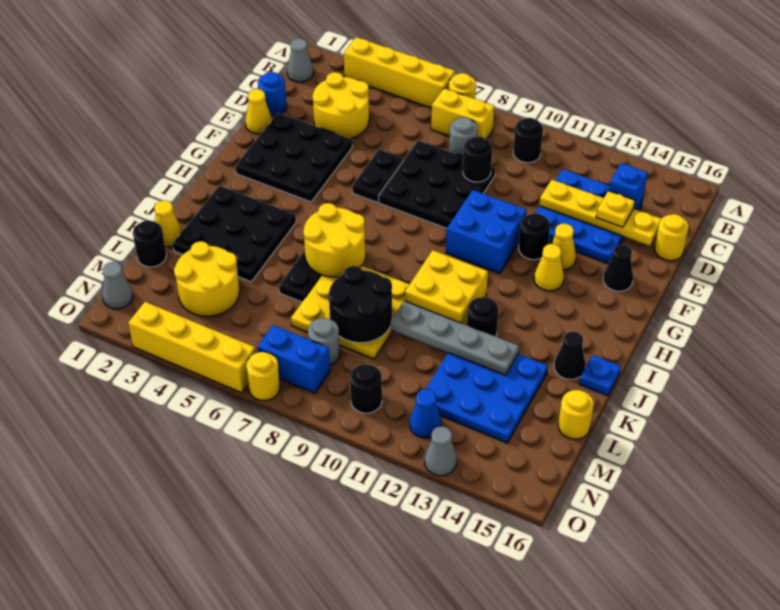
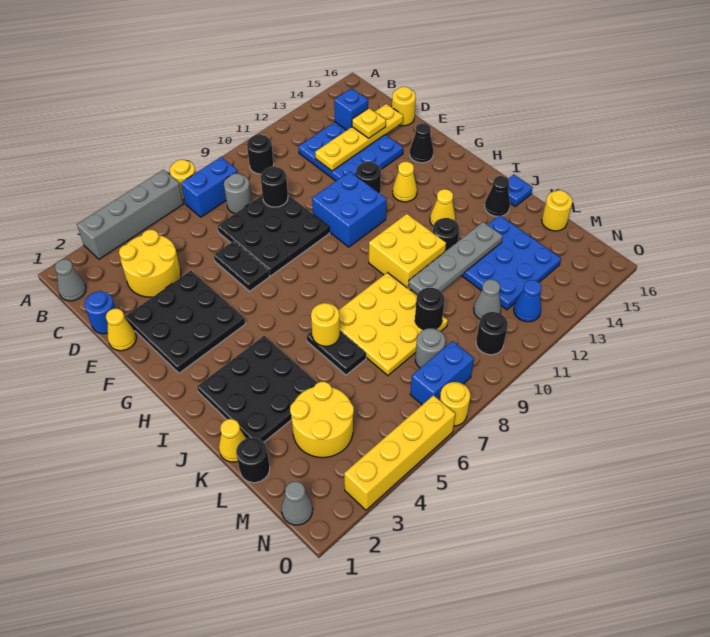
yellow brick A3:A6 level 1 -> grey brick A3:A6 level 1
yellow brick B7:B8 level 1 -> blue brick B7:B8 level 1
yellow cone F13 level 1 -> yellow cone I13 level 1
yellow round brick I6:J7 level 2 -> yellow round brick J6 level 2
black round brick K8:L9 level 2 -> black round brick L9 level 2
grey cone O13 level 1 -> grey cone M11 level 1

